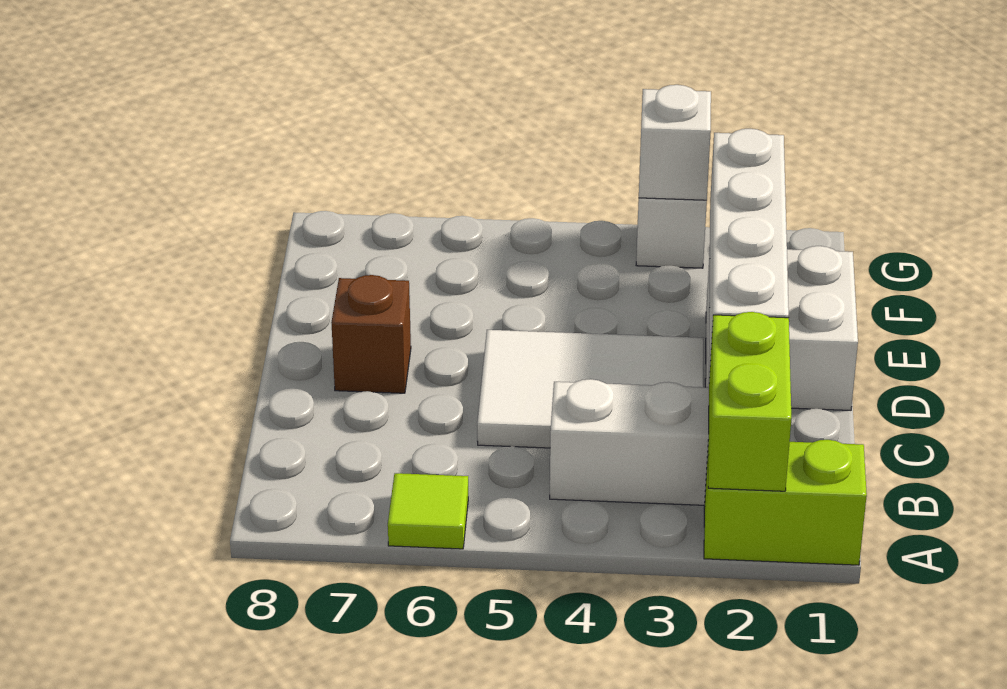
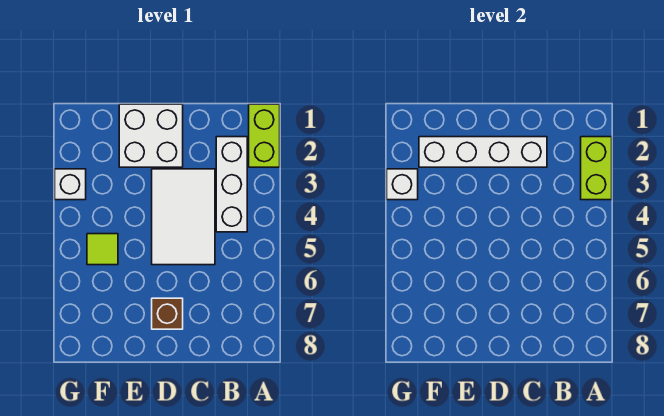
lime brick A2:B2 level 2 -> lime brick A2:A3 level 2
lime tile A6 level 1 -> lime tile F5 level 1

